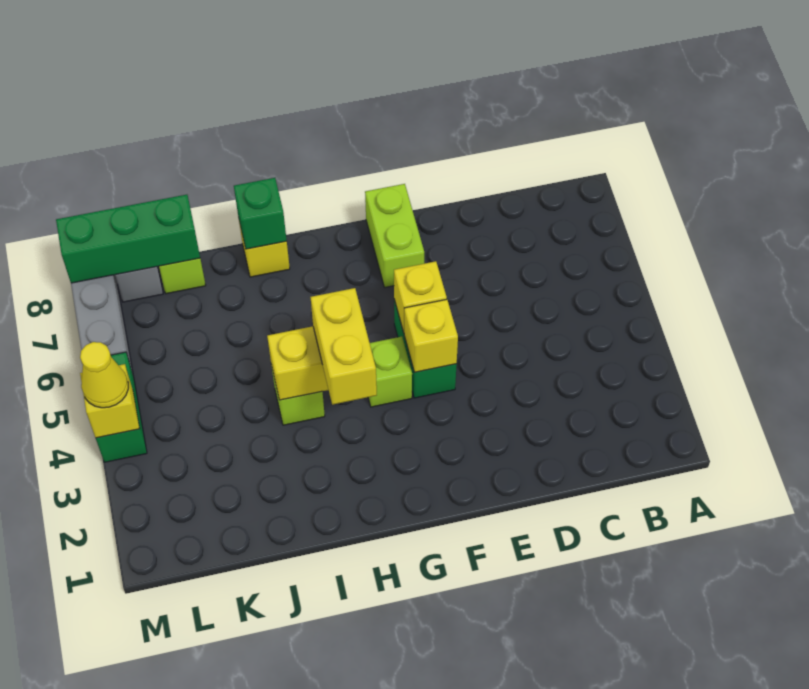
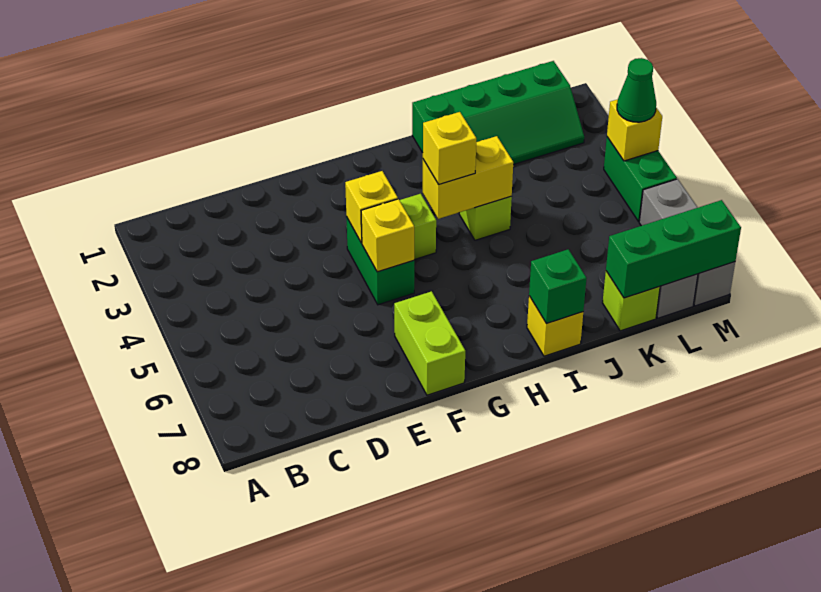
yellow brick H3:H4 level 3 -> yellow brick H4 level 3
none -> green slope I1:L2 level 1 top 1
yellow cone M4 level 3 -> green cone M4 level 3

